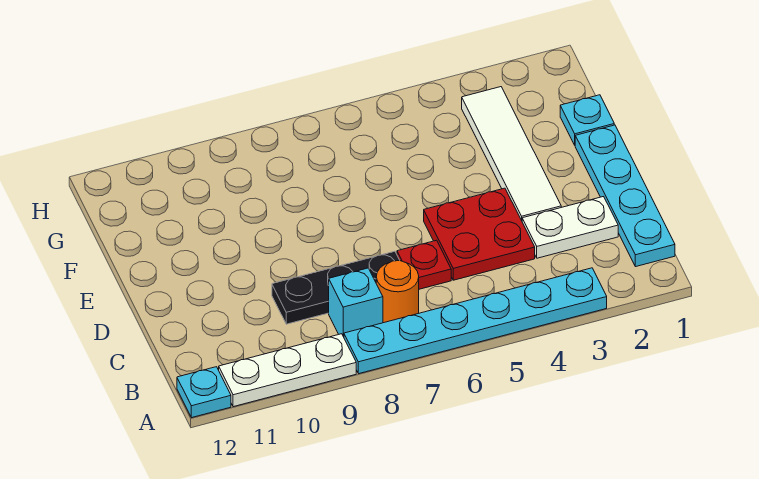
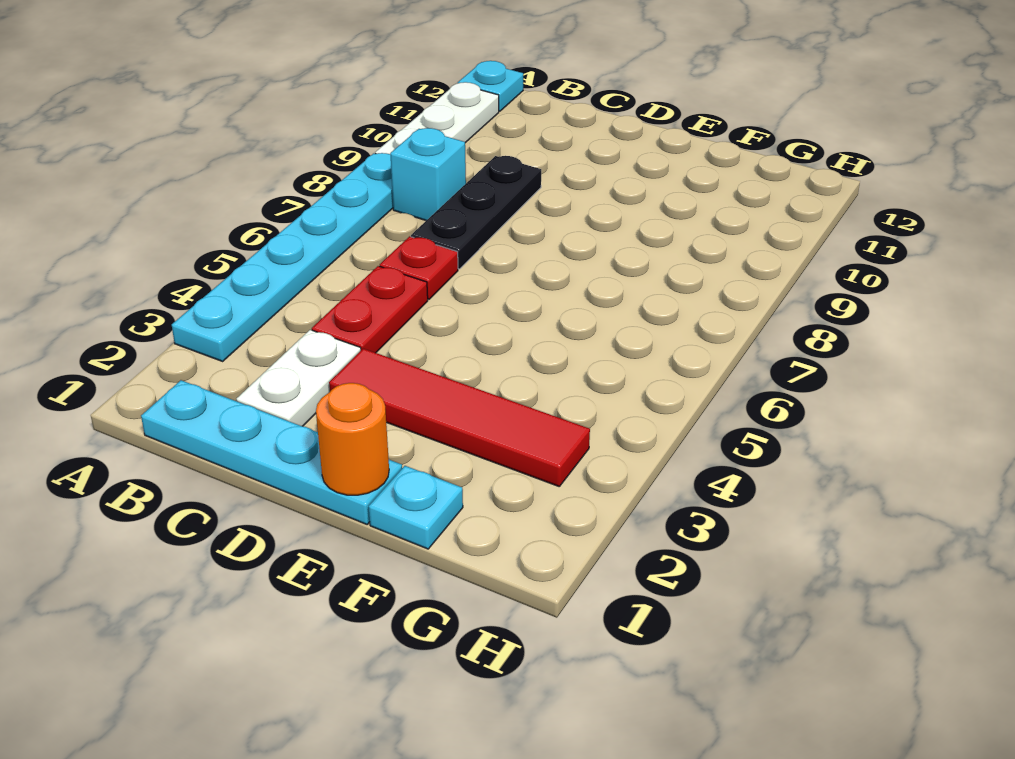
orange round brick B7 level 1 -> orange round brick E1 level 2
red plate C4:D5 level 1 -> red plate C4:C5 level 1
white tile D3:G3 level 1 -> red tile D3:G3 level 1

